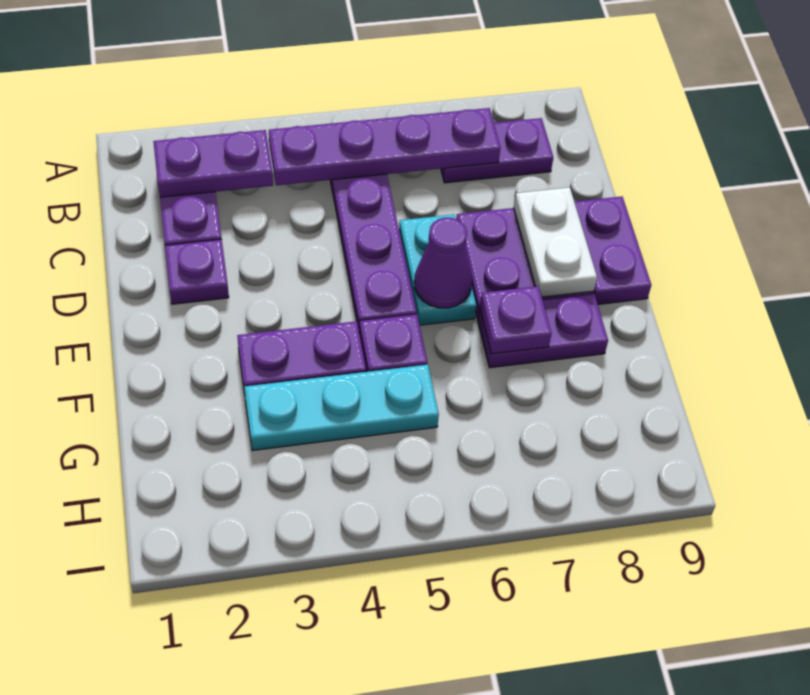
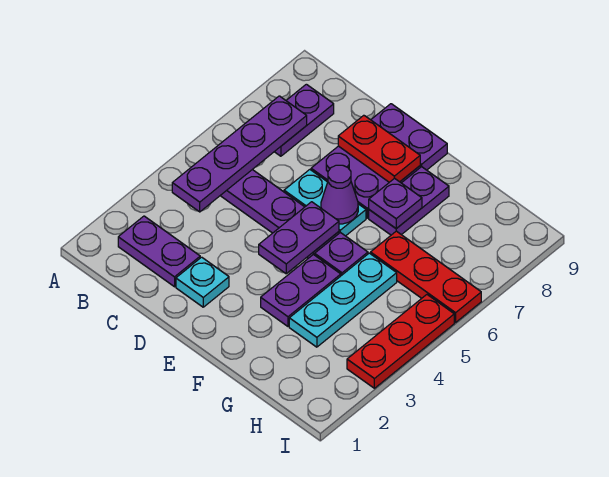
purple plate B2:B3 level 2 -> purple plate E4:E5 level 2
purple plate D2 level 1 -> cyan plate D2 level 1
white plate D8:E8 level 2 -> red plate D8:E8 level 2
none -> red plate G6:I6 level 1
none -> red plate I3:I5 level 1

